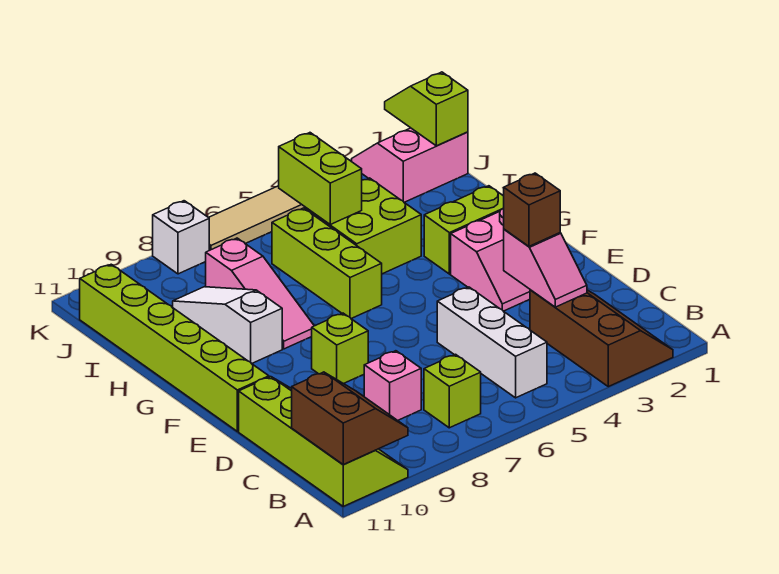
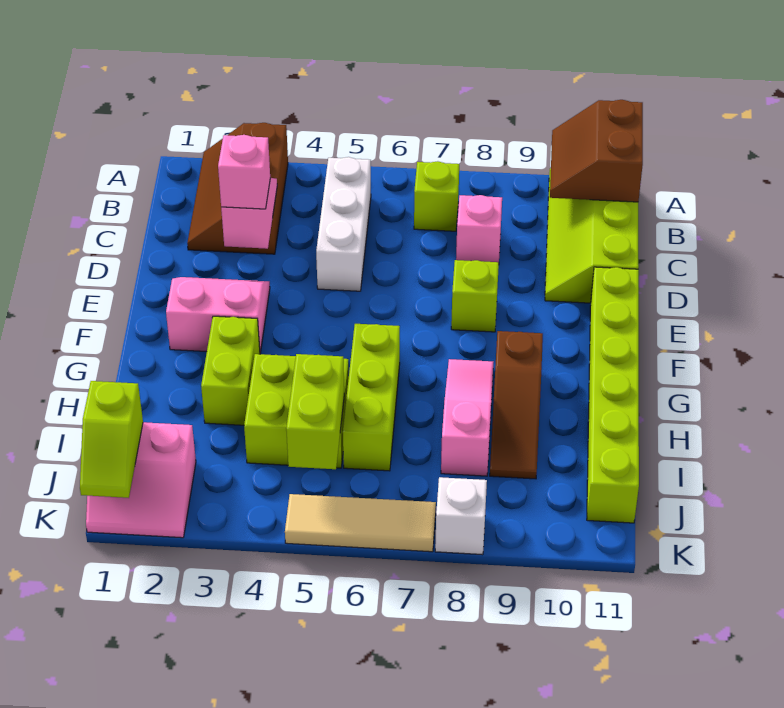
brown brick D3 level 3 -> pink brick D3 level 3
lime brick G2:G3 level 1 -> lime brick G3:H3 level 1
white slope G9:I9 level 1 top G -> brown slope G9:I9 level 1 top G

